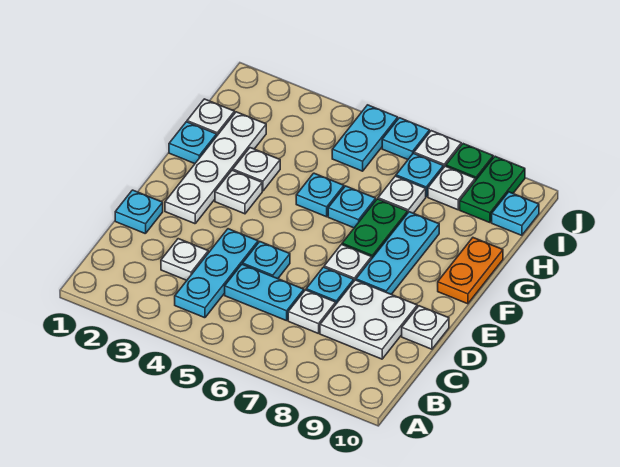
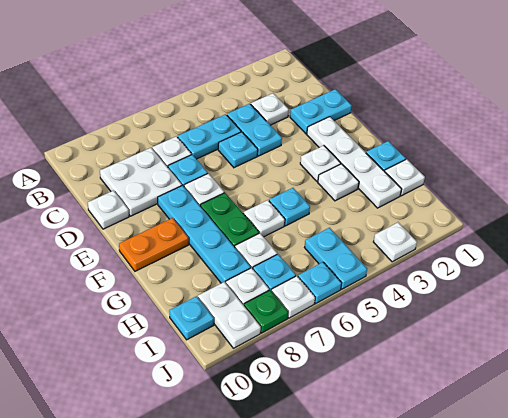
cyan plate B4:D4 level 1 -> cyan plate C4:D4 level 1
cyan plate D1 level 1 -> cyan plate D1:D2 level 1
cyan plate E8:G8 level 1 -> cyan plate E8:H8 level 1
orange plate F10:G10 level 1 -> orange plate F9:F10 level 1
cyan plate G6 level 1 -> white plate G6 level 1
green plate I9:J9 level 1 -> white plate I9:J9 level 1
none -> white plate J3 level 1

